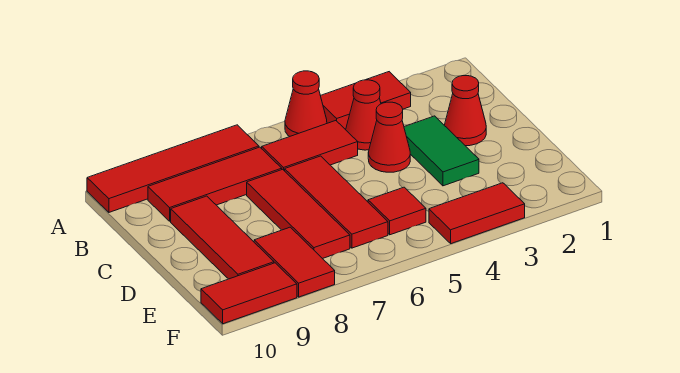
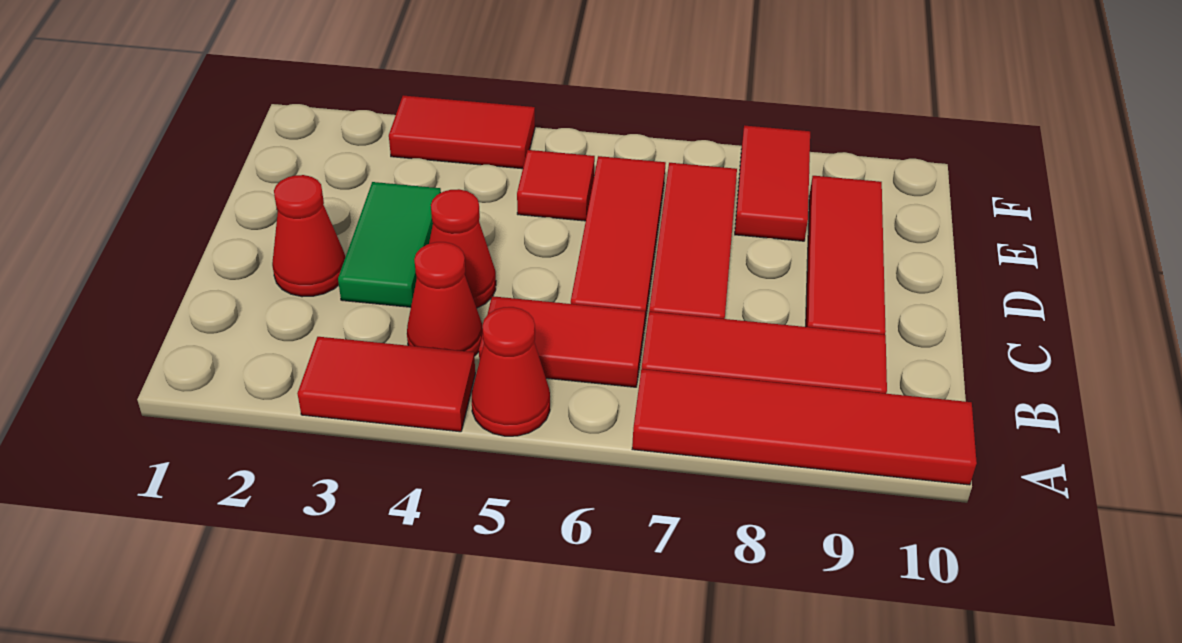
red tile F9:F10 level 1 -> none

